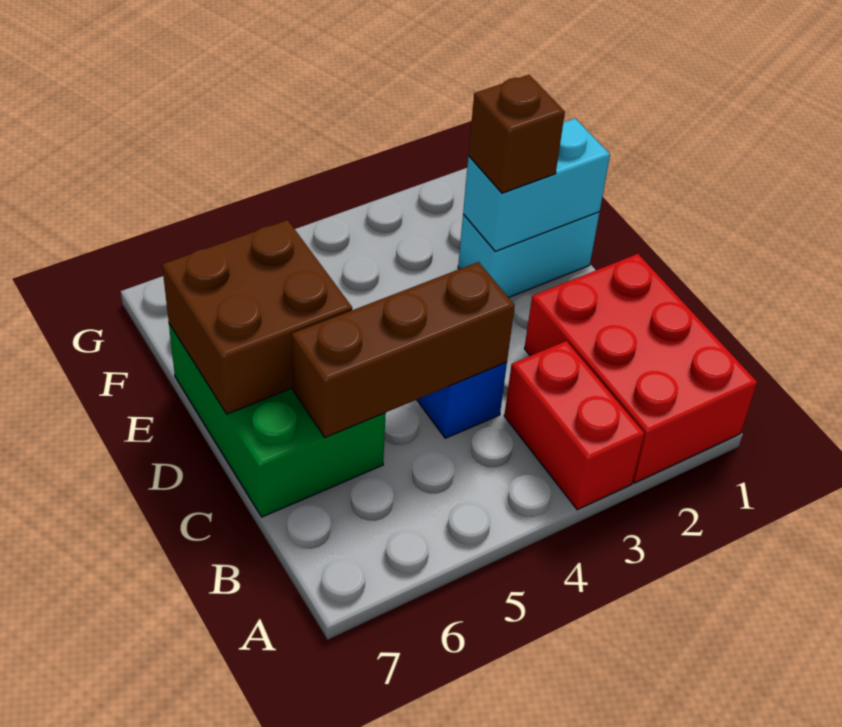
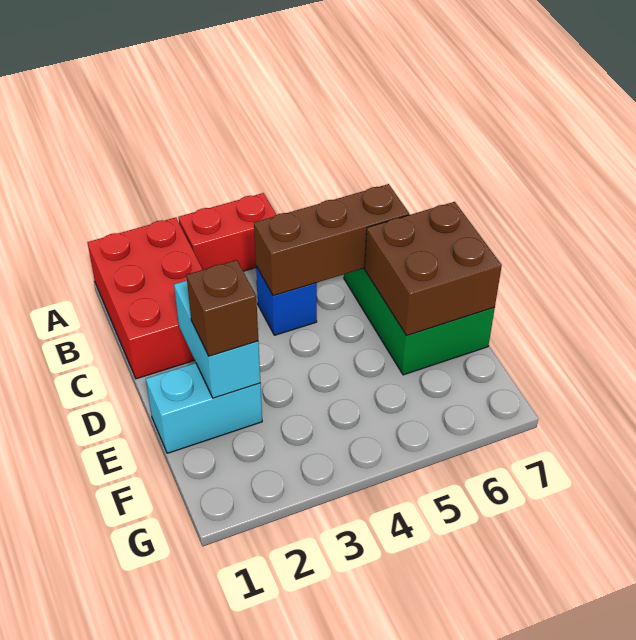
red brick A3:B3 level 1 -> red brick A3:A4 level 1
cyan brick E1:E2 level 2 -> cyan brick D2:E2 level 2

